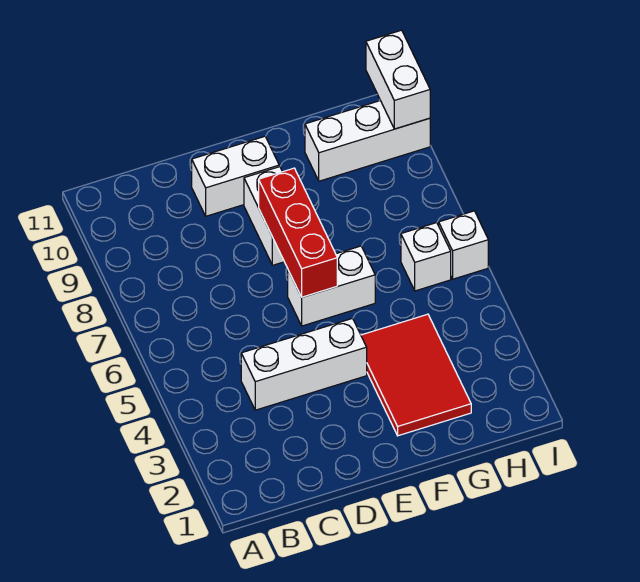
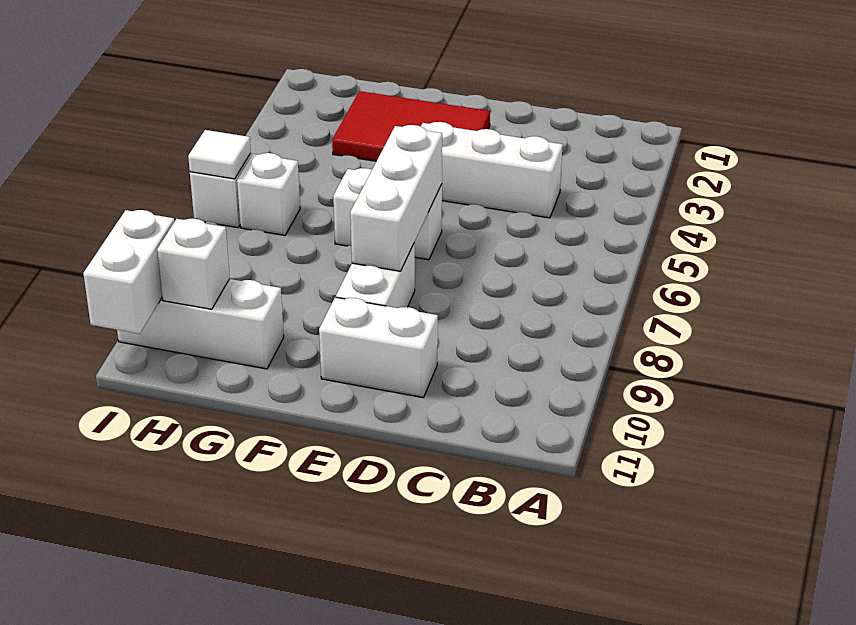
red brick E6:E8 level 2 -> white brick E6:E8 level 2
red tile F2:G4 level 1 -> red tile E2:G3 level 1
none -> white brick H10 level 2
none -> white tile I6 level 2

